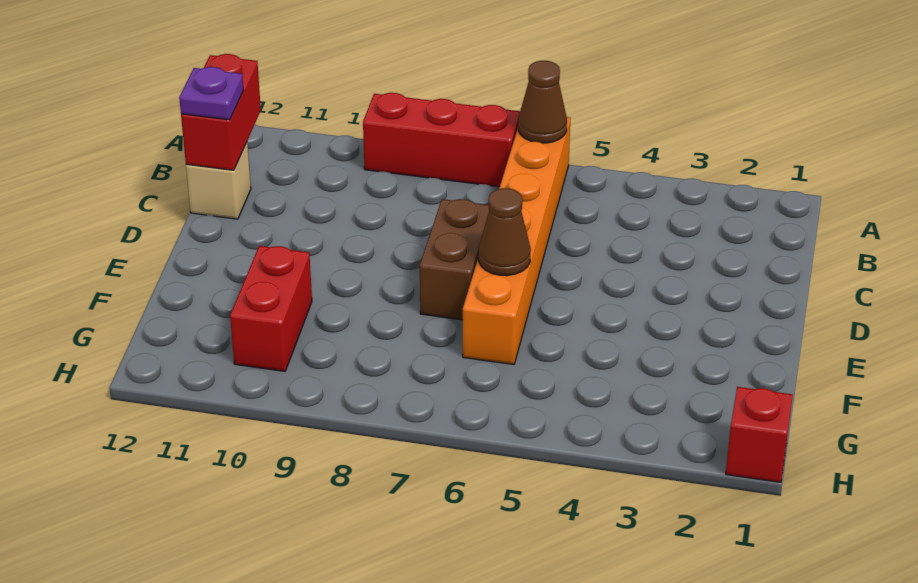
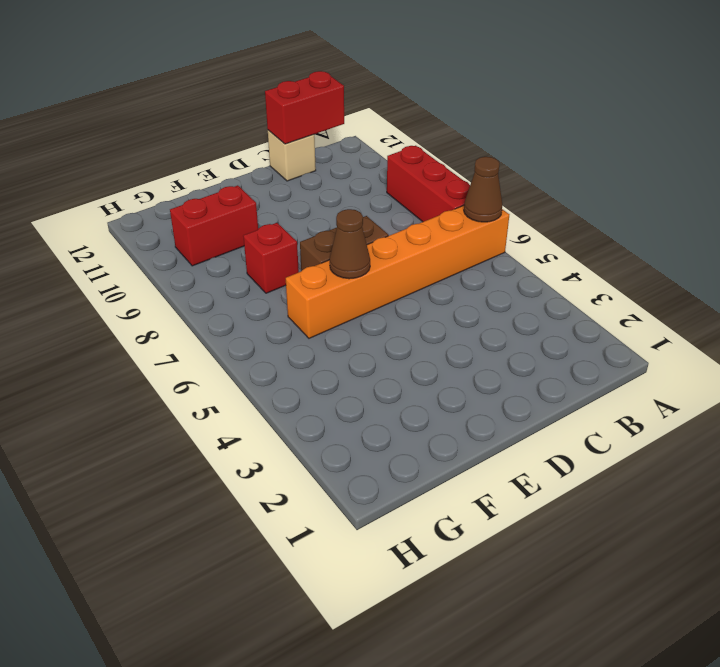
purple plate C12 level 3 -> none
red brick H1 level 1 -> red brick F8 level 1

